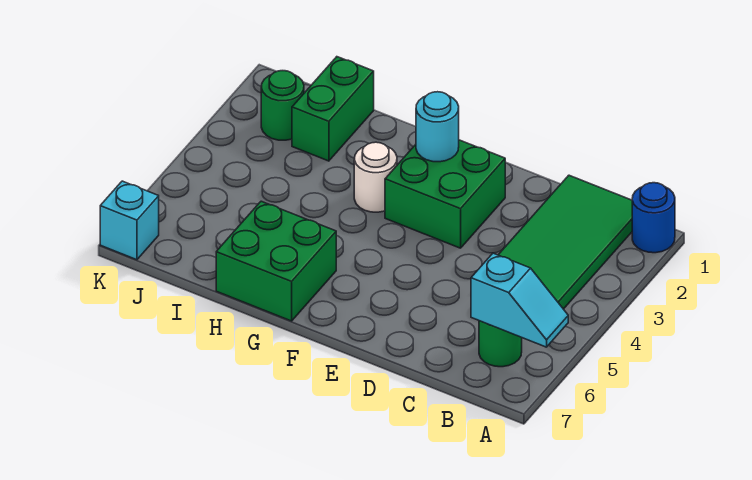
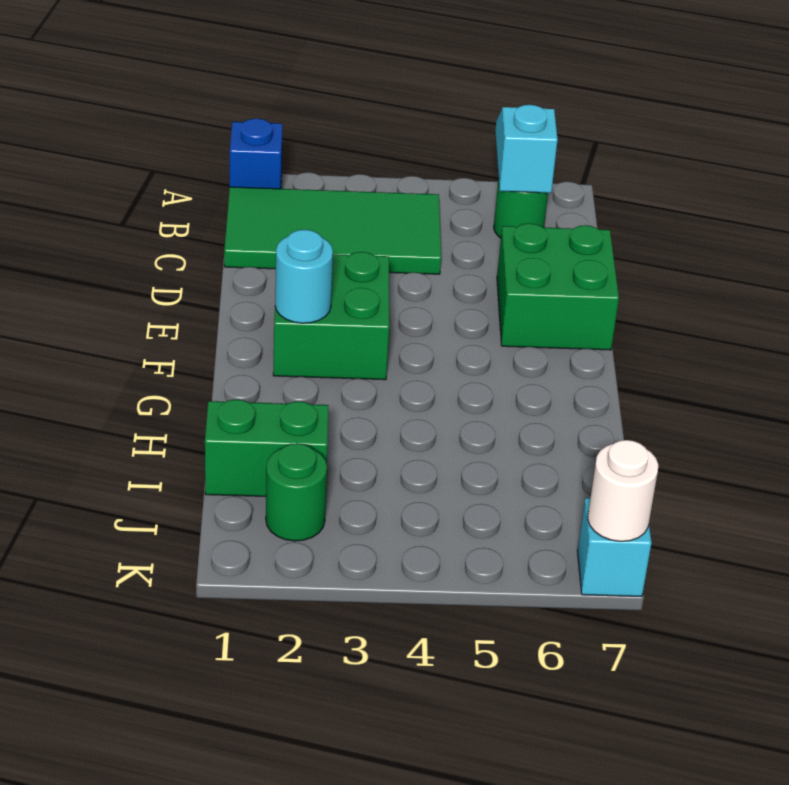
blue round brick A1 level 1 -> blue brick A1 level 1
white round brick G3 level 1 -> white round brick K7 level 2
green brick G6:H7 level 1 -> green brick D6:E7 level 1

